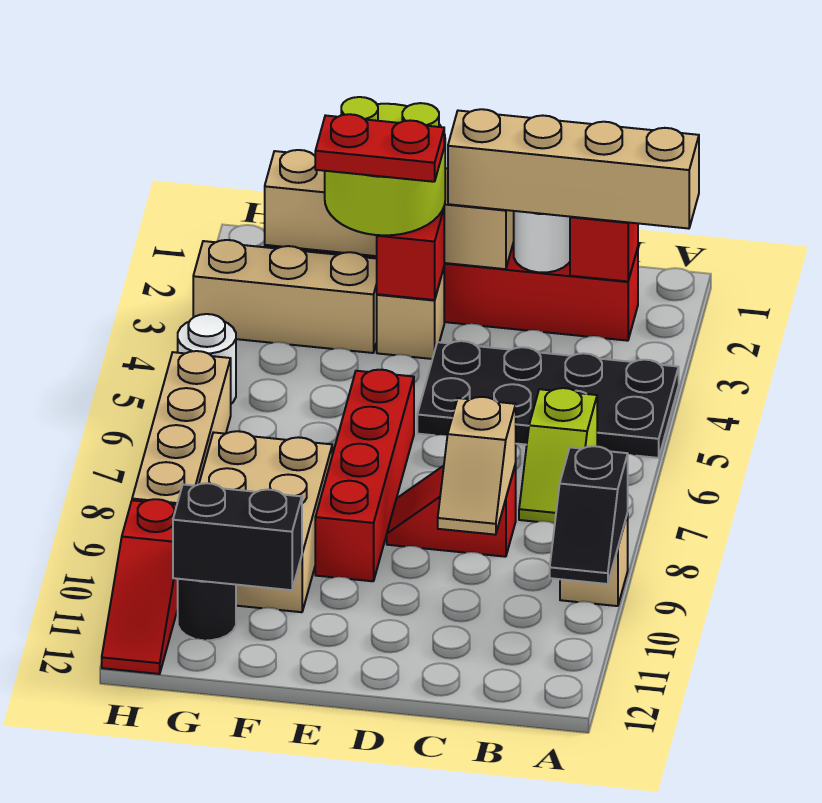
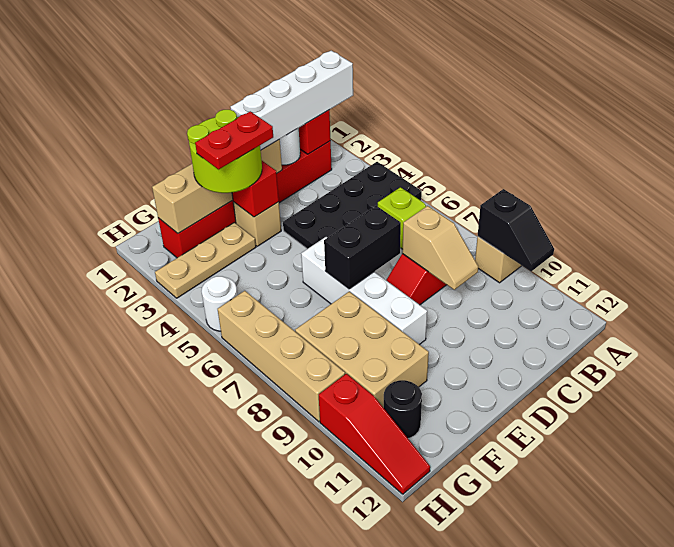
tan brick A2:D2 level 3 -> white brick A2:D2 level 3
red brick E6:E9 level 1 -> white brick E6:E9 level 1
tan brick F3:H3 level 1 -> tan plate F3:H3 level 1
black brick F11:G11 level 2 -> black brick D7:E7 level 2

